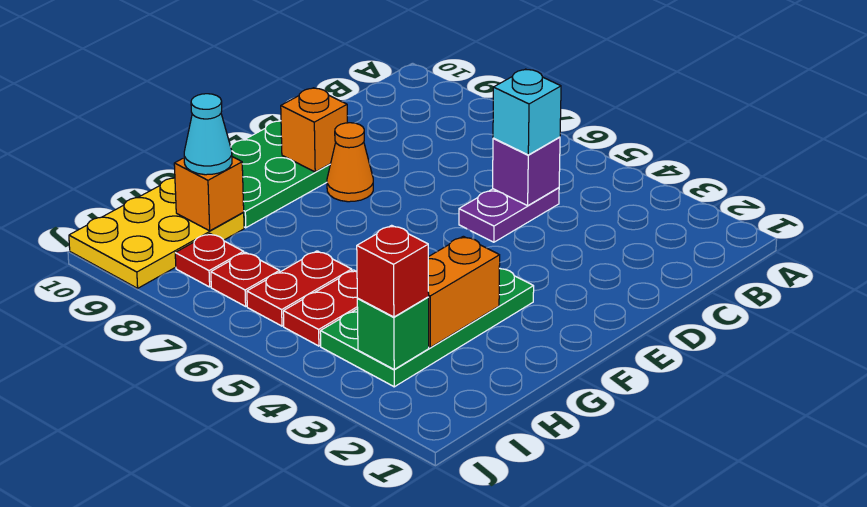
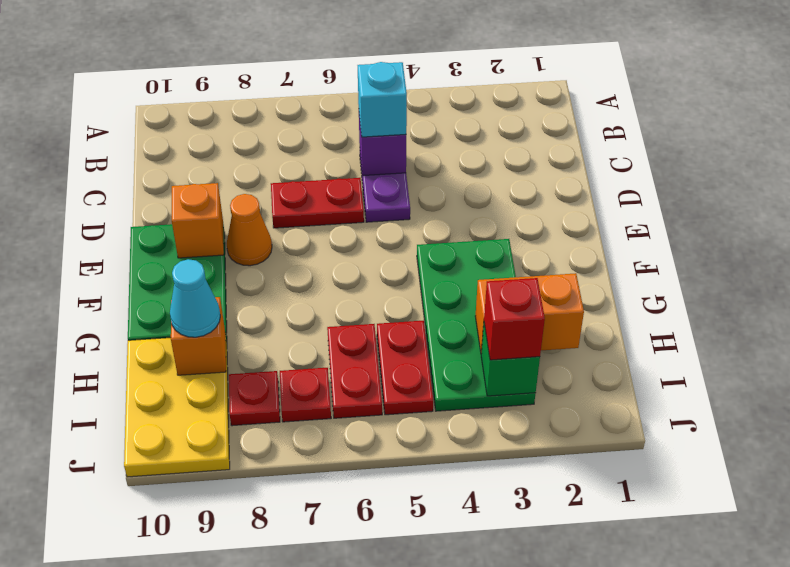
none -> red plate D6:D7 level 1
orange brick G3:H3 level 2 -> orange brick H2:H3 level 2

